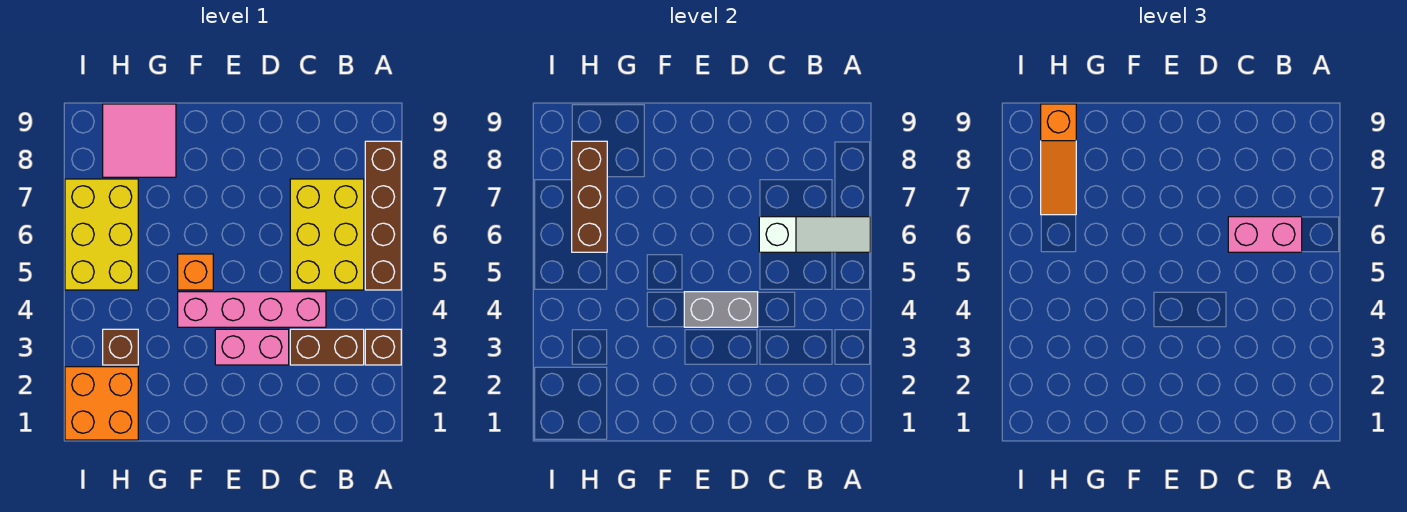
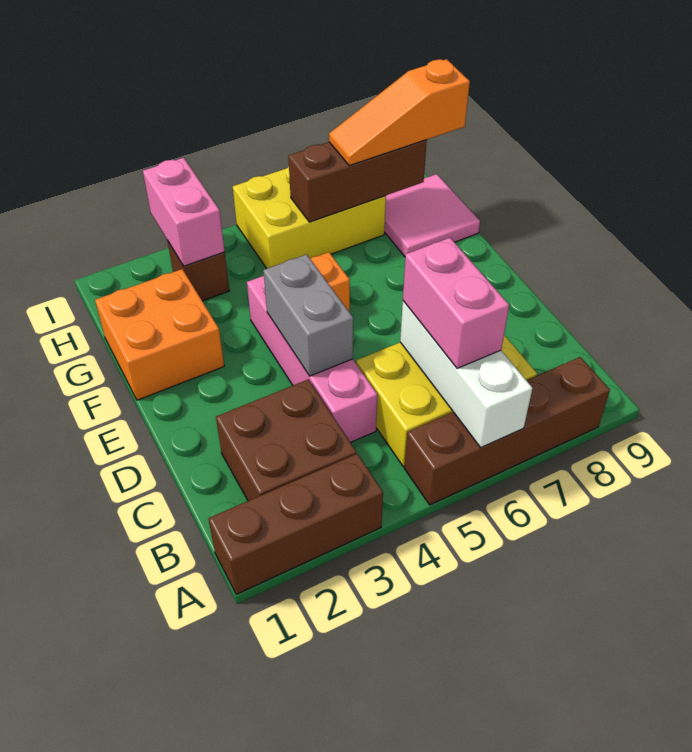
brown brick A3 level 1 -> brown brick A1:A3 level 1
white slope A6:C6 level 2 top C -> white brick A6:C6 level 2
brown brick B3:C3 level 1 -> brown brick B2:C3 level 1
pink brick D3:E3 level 1 -> pink brick H3:I3 level 2
orange brick H1:I2 level 1 -> orange brick F1:G2 level 1

